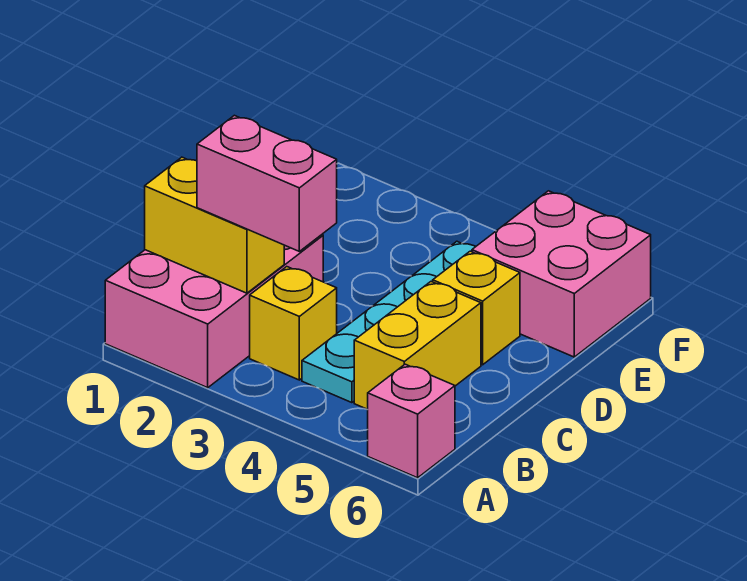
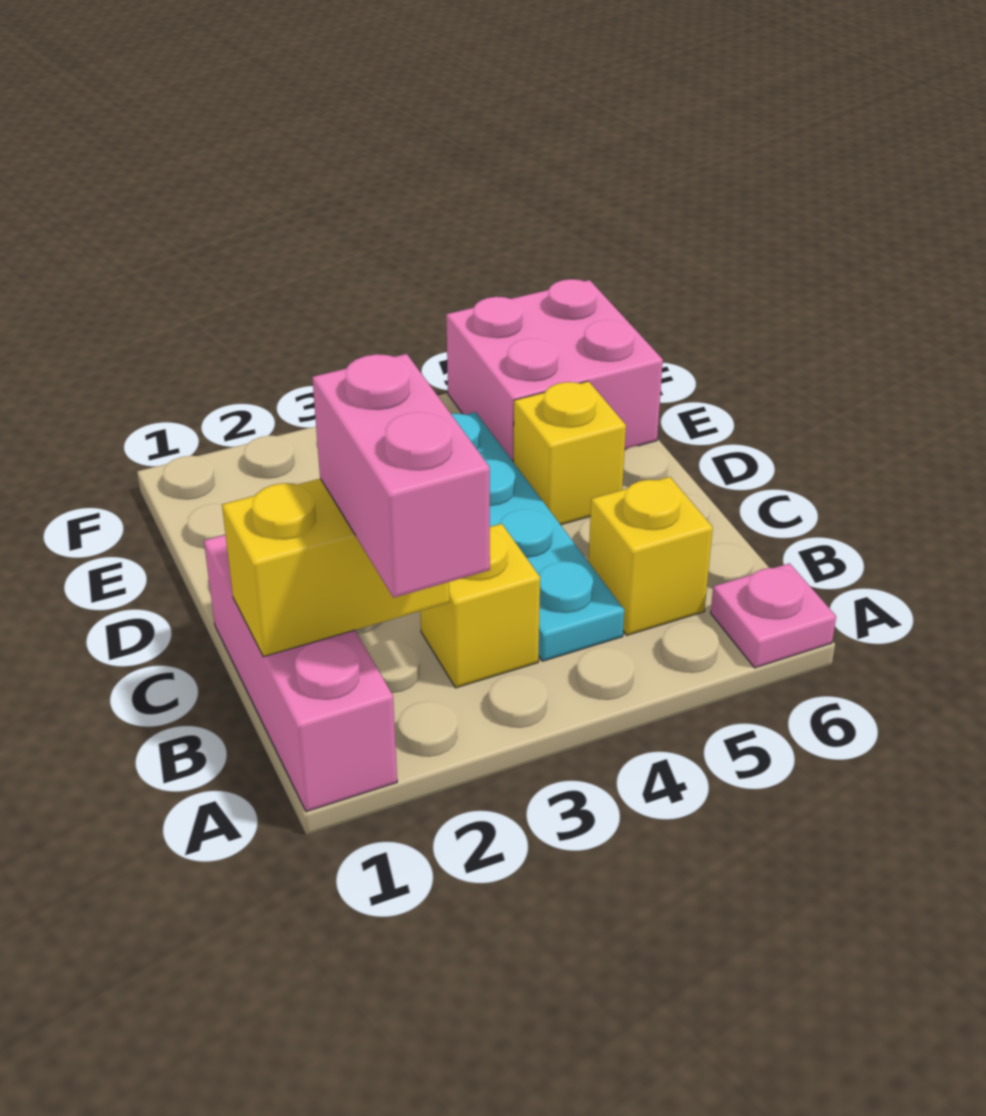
pink brick A1:C2 level 1 -> pink brick A1:C1 level 1
pink brick A6 level 1 -> pink plate A6 level 1
pink brick B2:B3 level 3 -> pink brick A2:B2 level 3
yellow brick B5:C5 level 1 -> yellow brick B5 level 1

